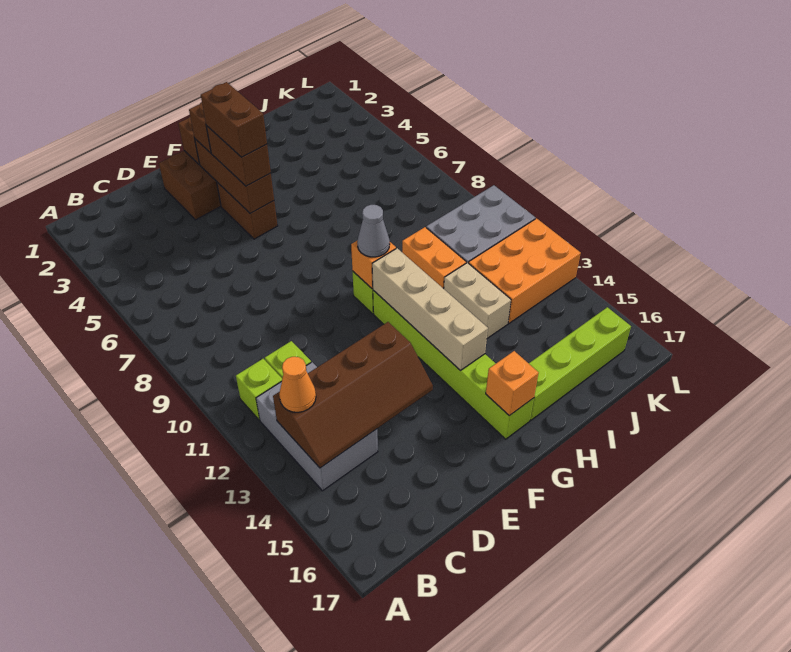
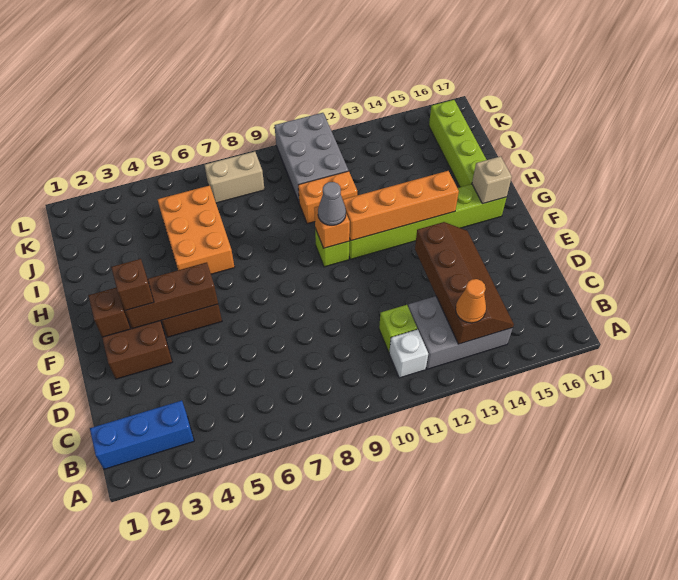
none -> blue brick B1:B3 level 1
lime brick B11 level 1 -> white brick B11 level 1
brown brick F4:F5 level 3 -> none
brown brick F4:F5 level 4 -> none
tan brick G11:G14 level 2 -> orange brick G11:G14 level 2
orange brick G16 level 2 -> tan brick G16 level 2
tan brick I12:I13 level 1 -> tan brick K7:K8 level 1
orange brick J12:L13 level 1 -> orange brick H5:J6 level 1

